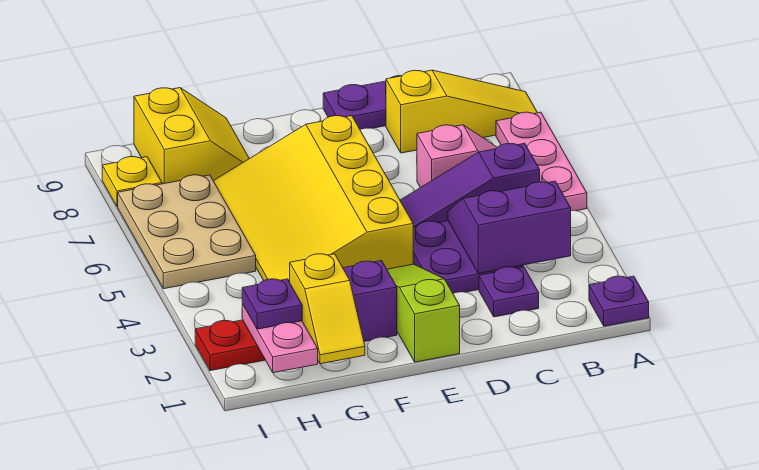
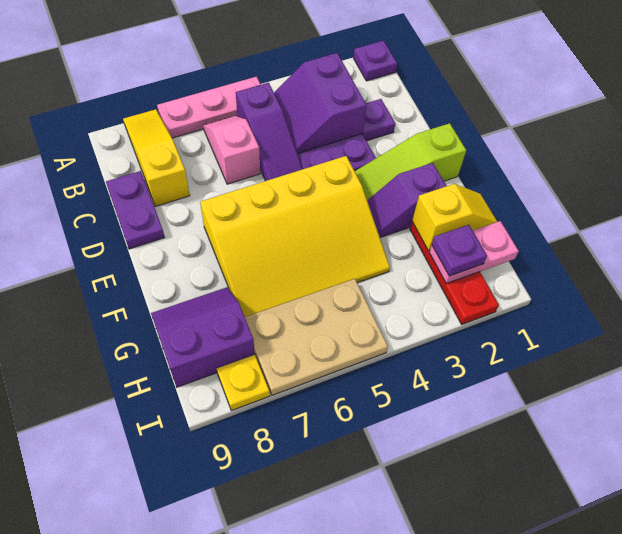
yellow slope G8:H9 level 1 top H -> purple slope G8:H9 level 1 top H

